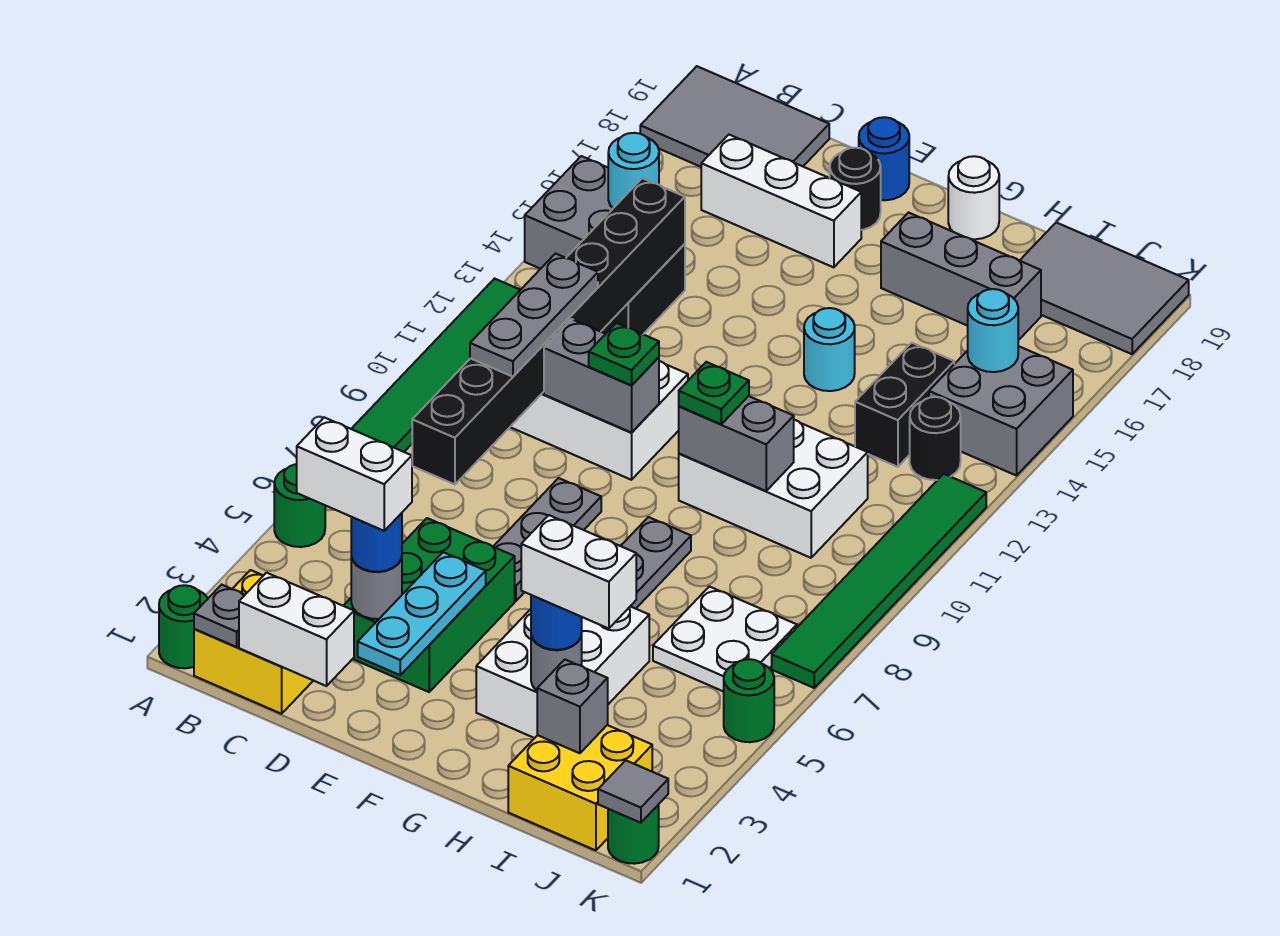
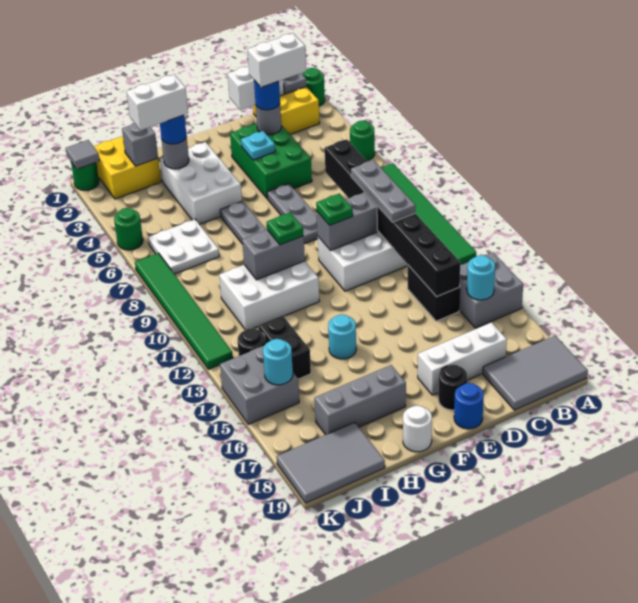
cyan plate E2:E4 level 2 -> cyan plate E4 level 2

